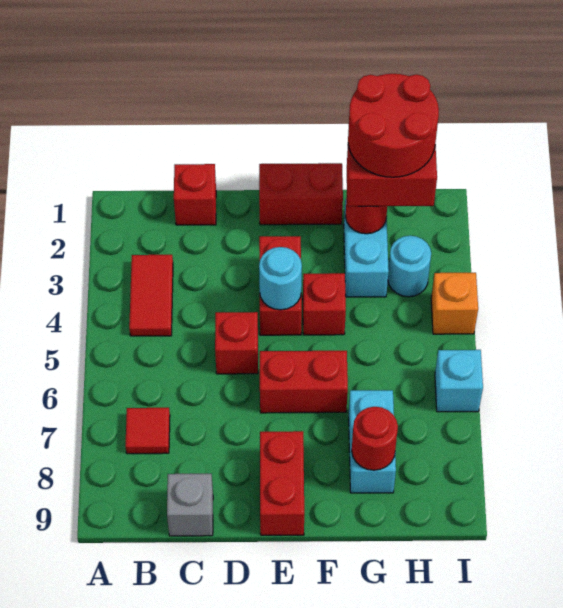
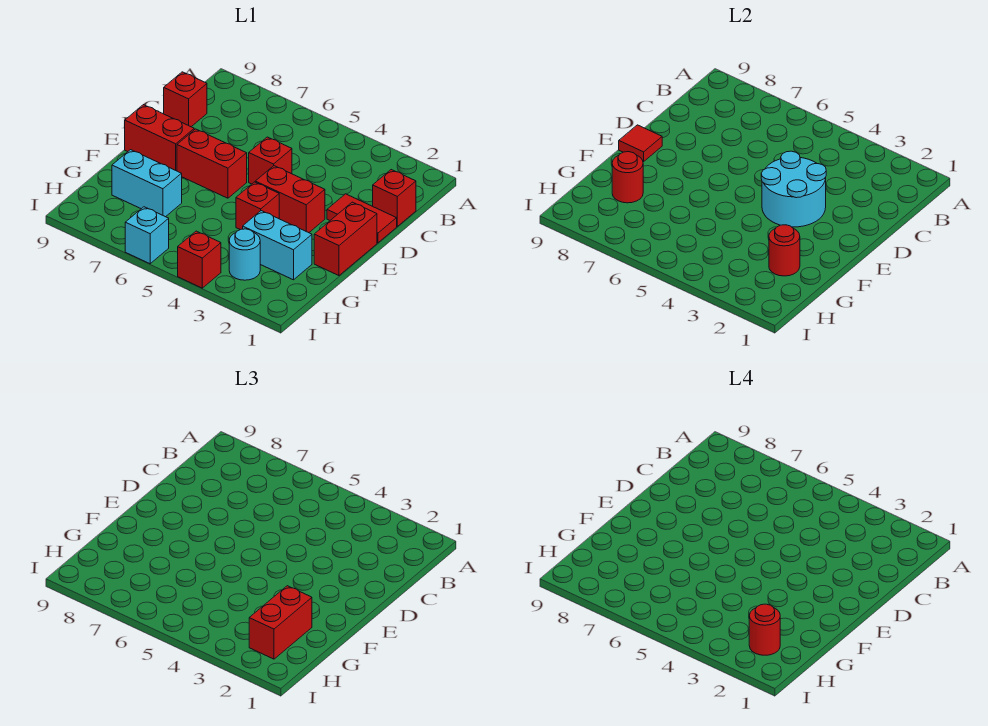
red tile B3:B4 level 1 -> red tile D1:D2 level 1
red tile B7 level 1 -> red tile E9 level 2
grey brick C9 level 1 -> red brick C9 level 1
cyan round brick E4 level 2 -> cyan round brick D3:E4 level 2
red brick E6:F6 level 1 -> red brick E6:E7 level 1
red round brick G1:H2 level 4 -> red round brick H2 level 4
orange brick I4 level 1 -> red brick I4 level 1

